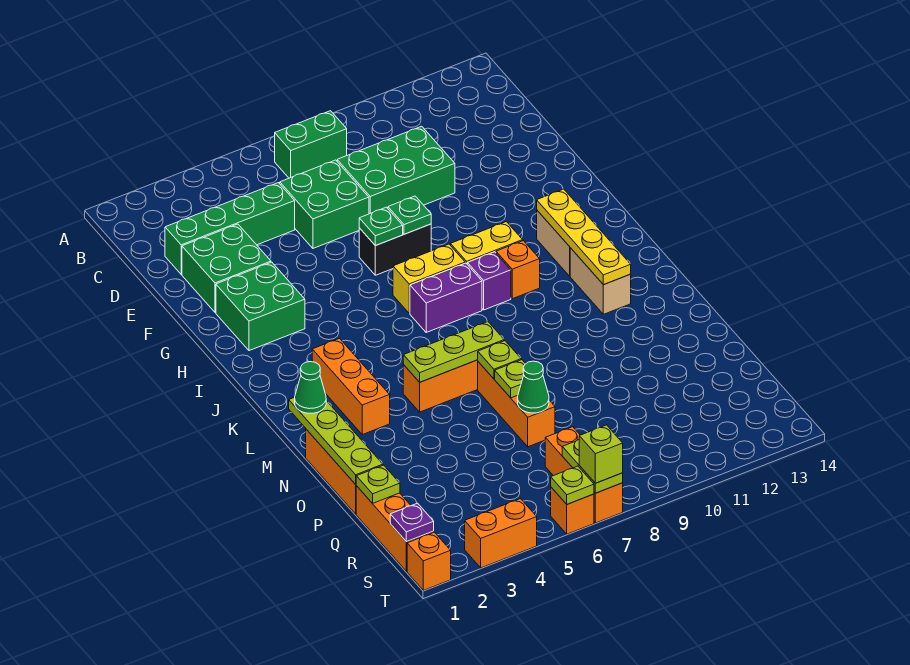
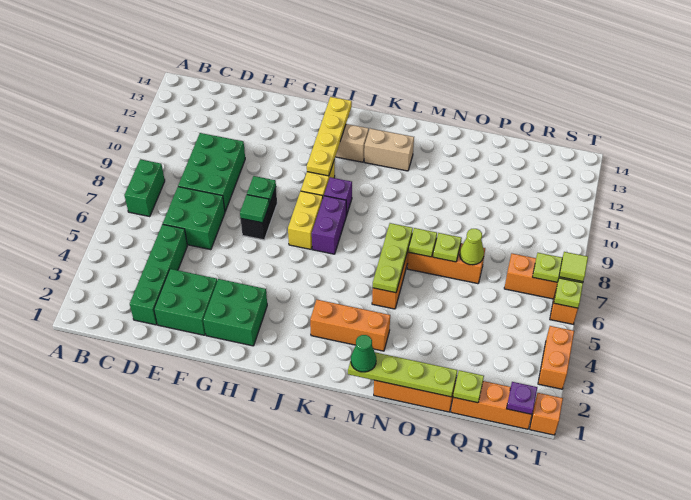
green plate G7 level 2 -> green tile G7 level 2
yellow plate I12:L12 level 2 -> yellow plate I10:I13 level 2
orange brick J10 level 1 -> none
green cone P7 level 2 -> lime cone P7 level 2
lime brick T7 level 3 -> lime tile T7 level 3

